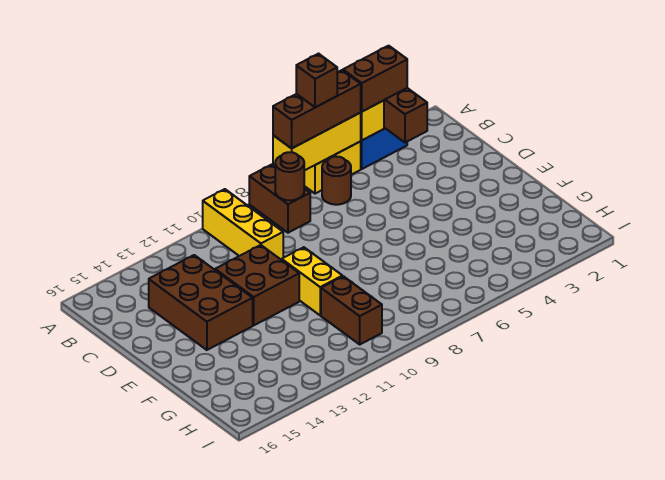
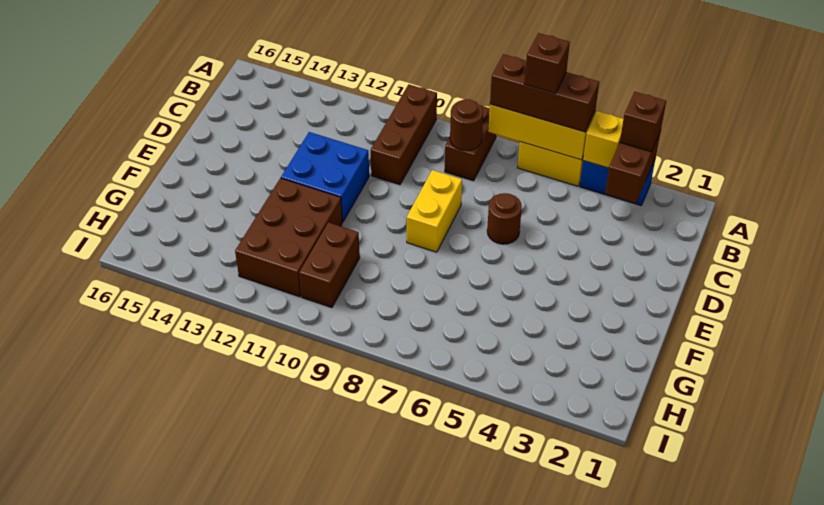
brown brick A3:A4 level 3 -> brown brick A3 level 3
yellow brick A10:C10 level 1 -> brown brick A10:C10 level 1
brown round brick B6 level 1 -> brown round brick D6 level 1
brown brick C13:E14 level 1 -> brown brick F11:H12 level 1
brown brick D11:E12 level 1 -> blue brick D11:E12 level 1
yellow brick E10:F10 level 1 -> yellow brick D8:E8 level 1

